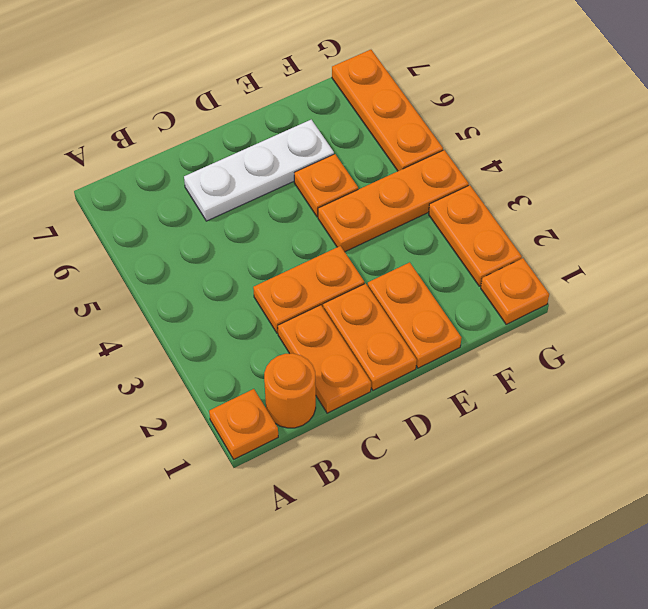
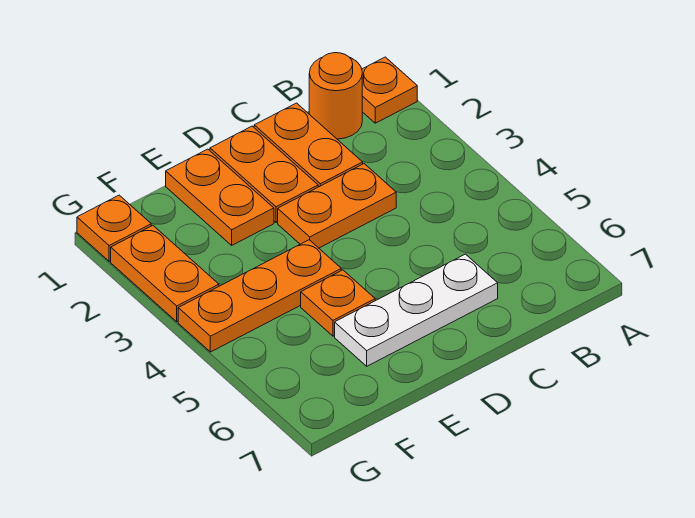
orange plate G5:G7 level 1 -> none

